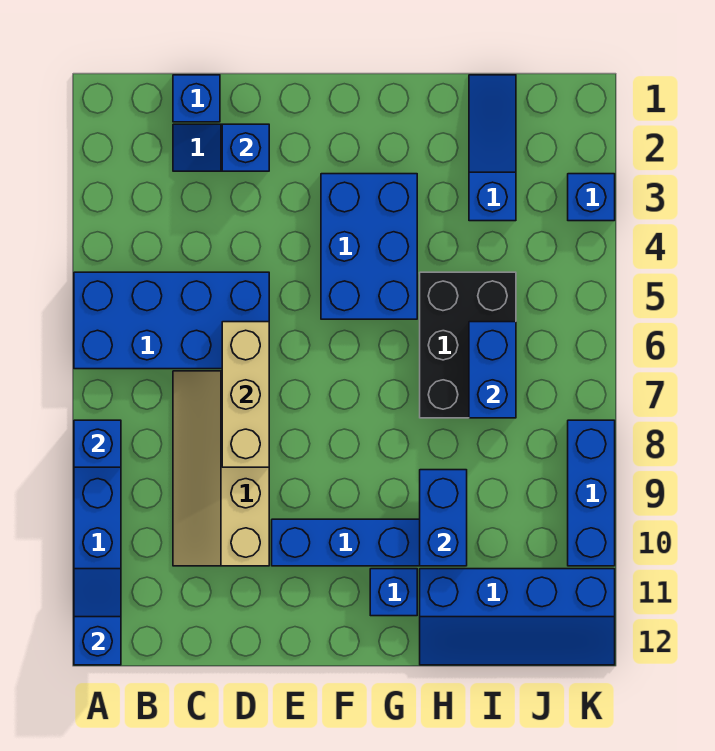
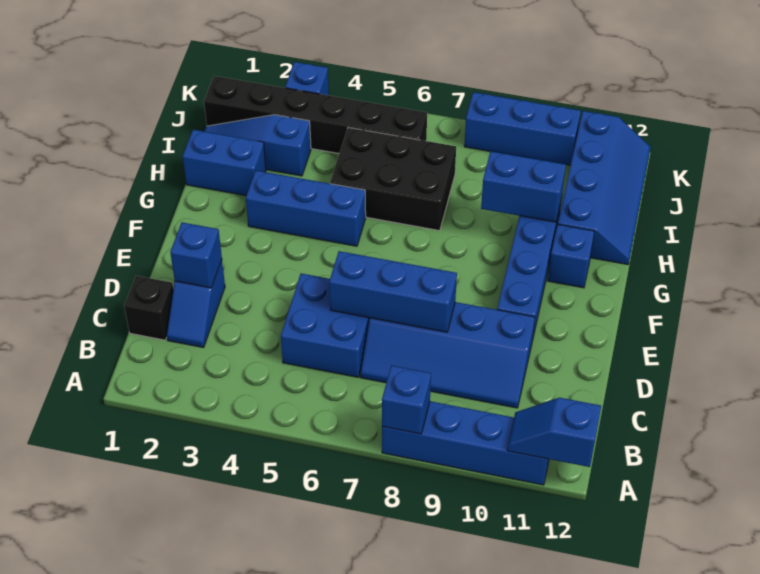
blue brick A5:D6 level 1 -> blue brick C5:D6 level 1
blue brick C1 level 1 -> black brick C1 level 1
tan slope C7:D10 level 1 top D -> blue slope C7:D10 level 1 top D
tan brick D6:D8 level 2 -> blue brick D6:D8 level 2
blue brick F3:G5 level 1 -> blue brick G3:G5 level 1
blue brick I6:I7 level 2 -> blue brick H1:H2 level 1
none -> black brick J1:J6 level 1

